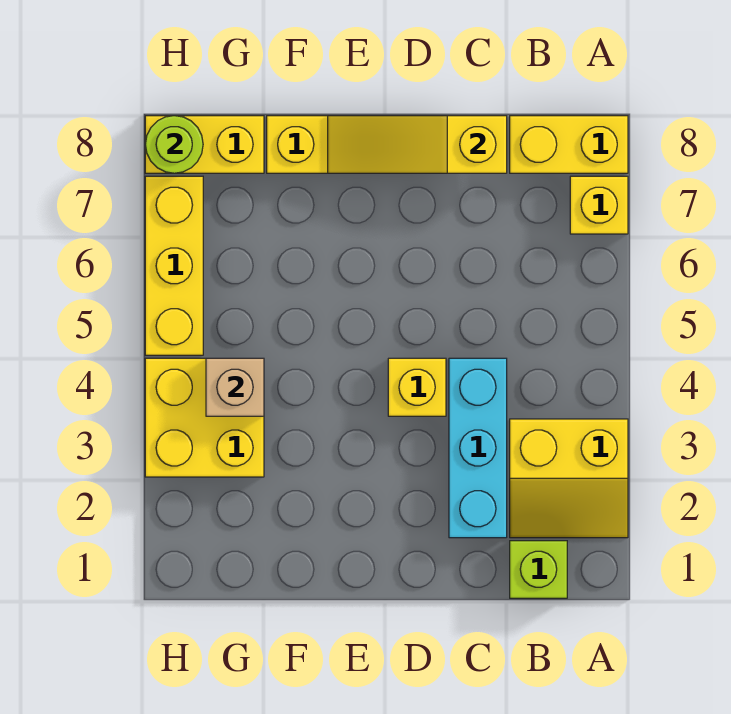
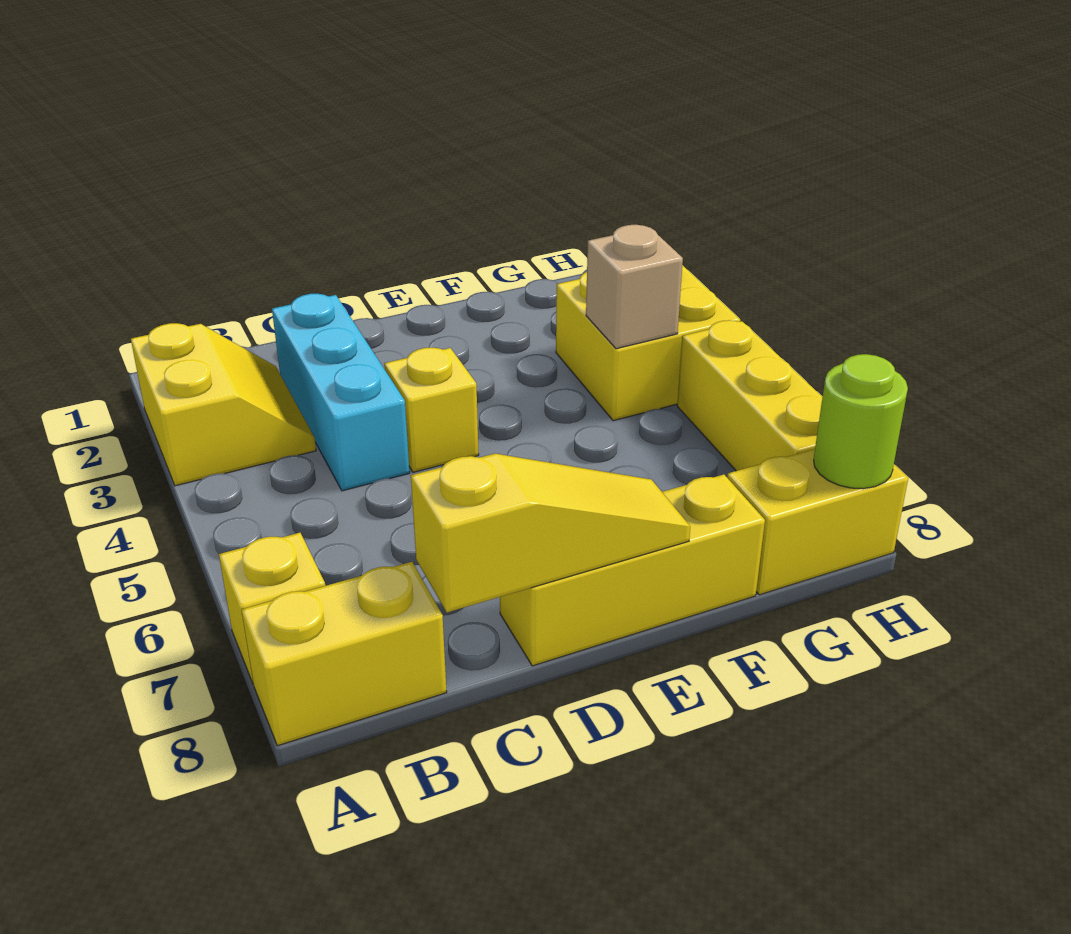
yellow slope A2:B3 level 1 top 3 -> yellow slope A2:B3 level 1 top A
lime brick B1 level 1 -> none

